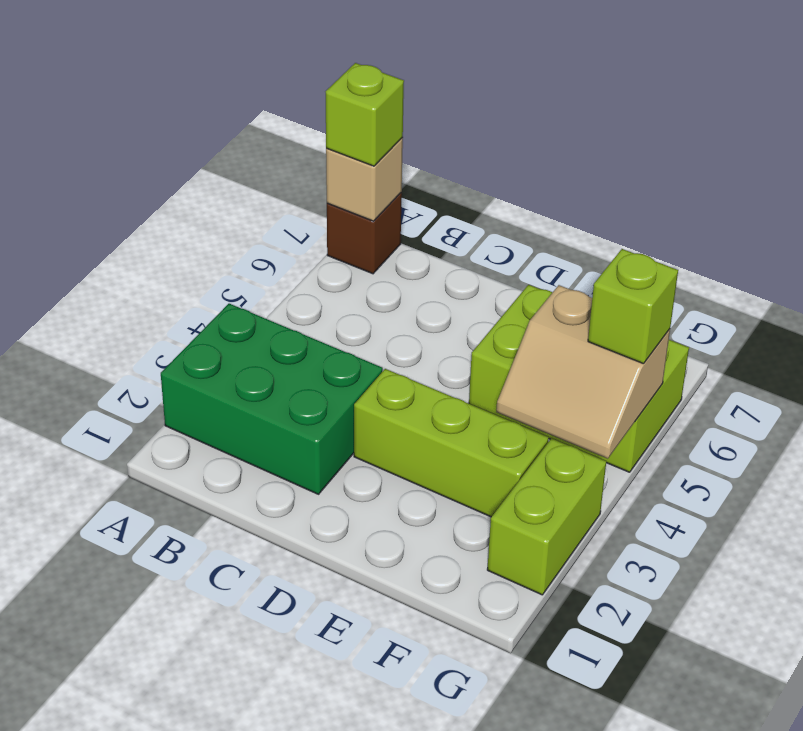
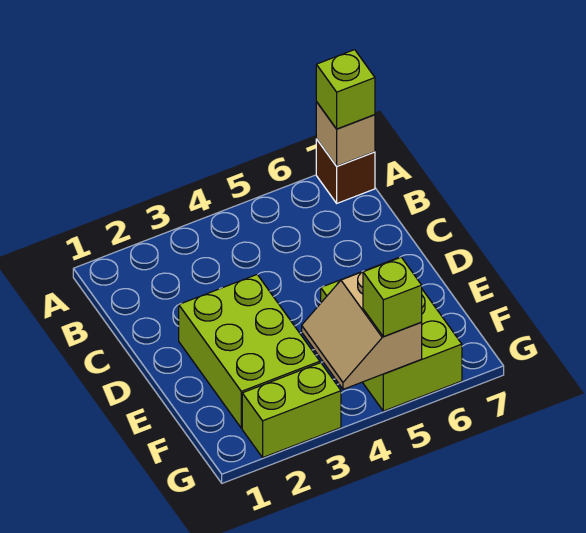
green brick A2:C3 level 1 -> none
lime brick D3:F3 level 1 -> lime brick D2:F3 level 1

